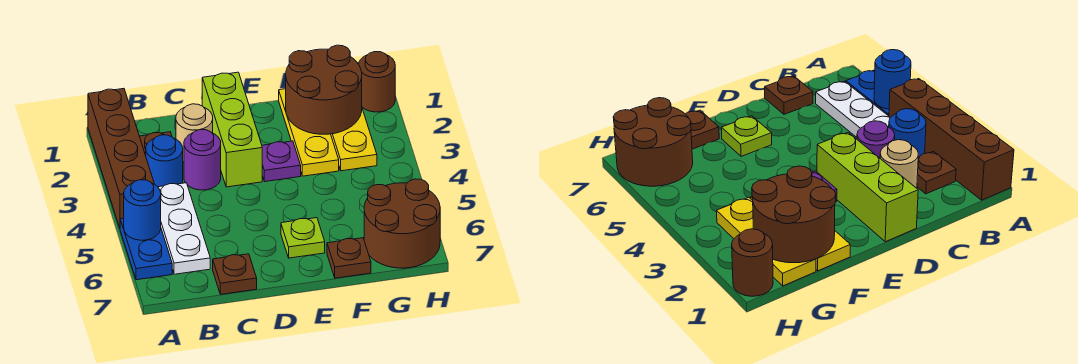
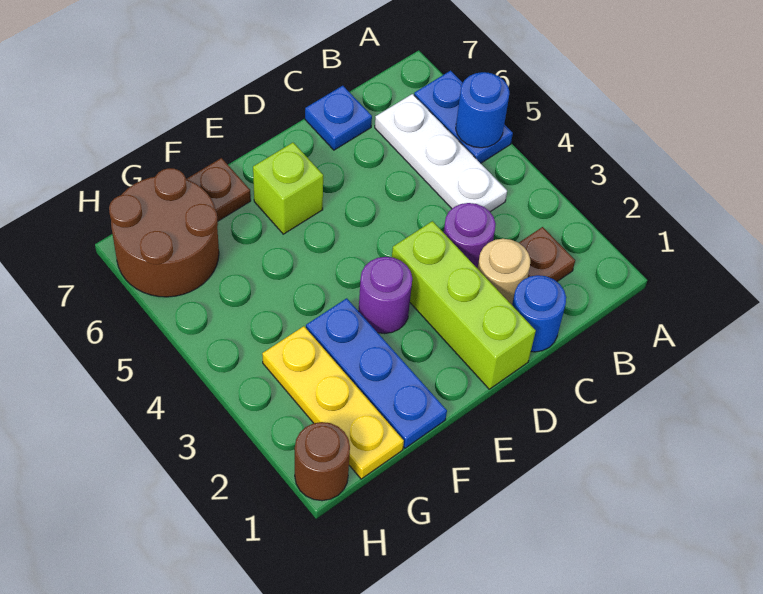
brown brick A1:A4 level 1 -> none
blue round brick B3 level 1 -> blue round brick C1 level 1
brown plate C7 level 1 -> blue plate C7 level 1
purple plate E3 level 1 -> purple round brick E3 level 1
lime plate E6 level 1 -> lime brick E6 level 1
yellow plate F1:F3 level 1 -> blue plate F1:F3 level 1
brown round brick F1:G2 level 2 -> none

